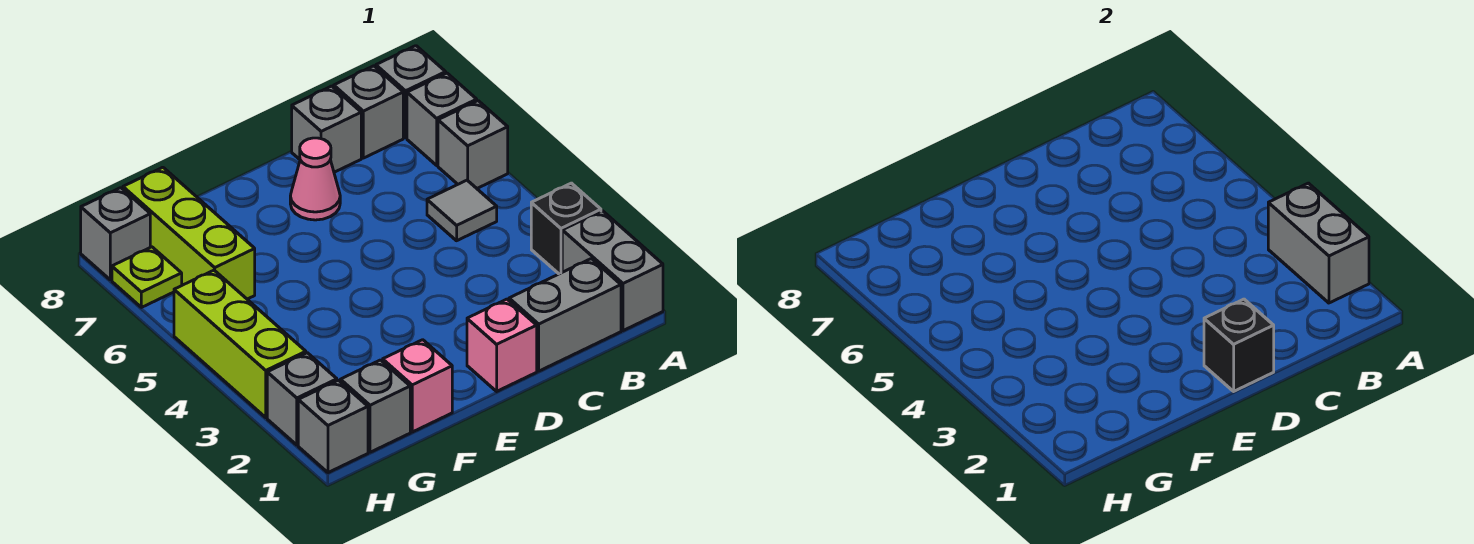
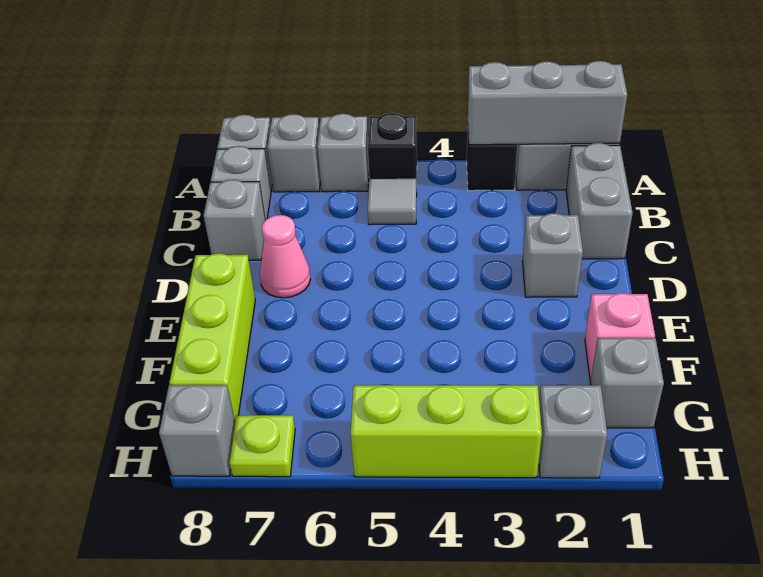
grey brick A2:A3 level 2 -> grey brick A1:A3 level 2
pink brick D1 level 1 -> none
black brick D1 level 2 -> black brick A5 level 1
lime brick G6:G8 level 1 -> lime brick E8:G8 level 1
grey brick H1 level 1 -> grey brick D2 level 1

